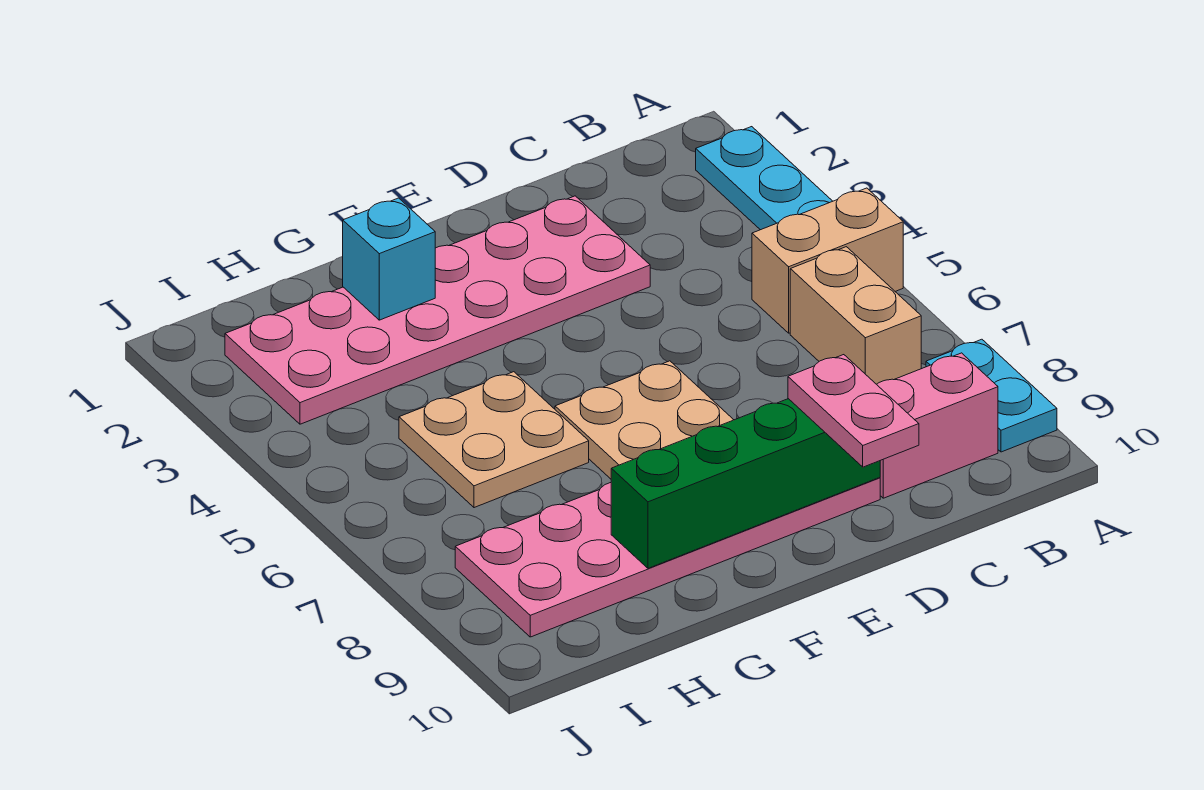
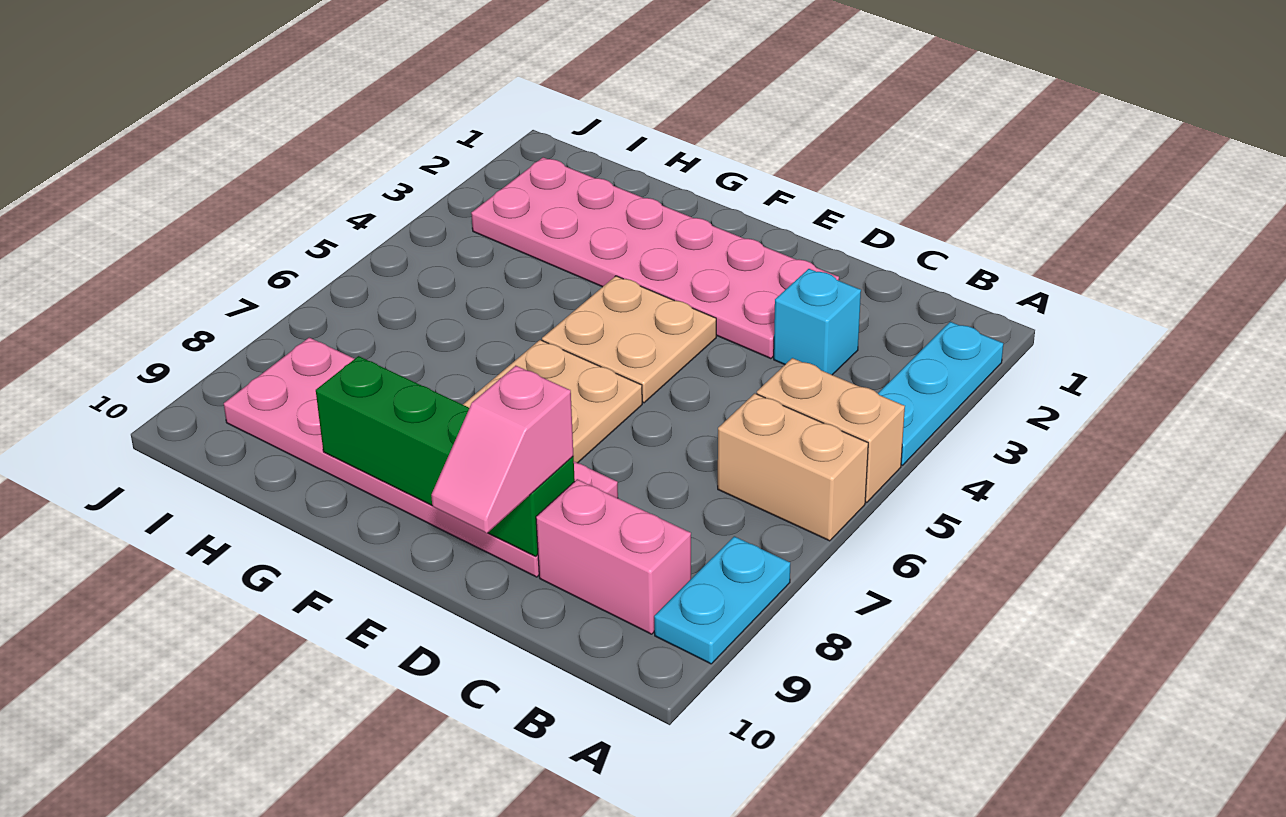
tan brick B6:B7 level 1 -> tan brick A6:B6 level 1
pink plate D9:D10 level 3 -> pink slope D9:D10 level 3 top 9
cyan brick G2 level 2 -> cyan brick C3 level 1
tan plate G5:H6 level 1 -> tan plate E4:F5 level 1

